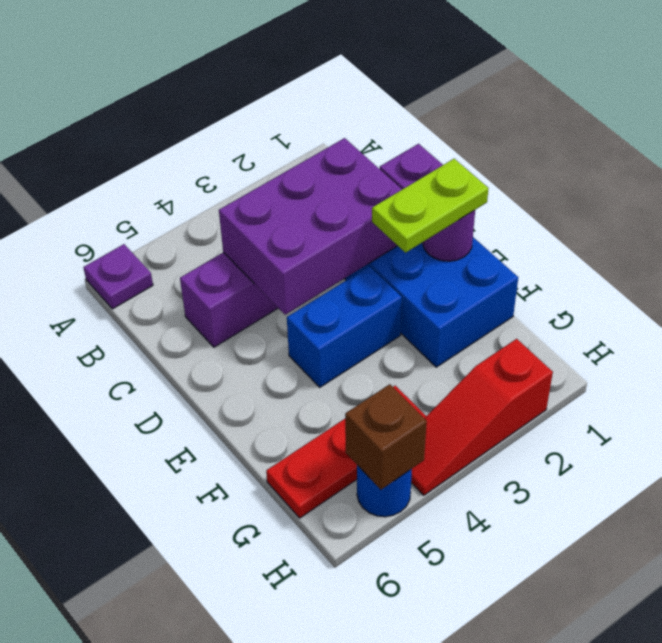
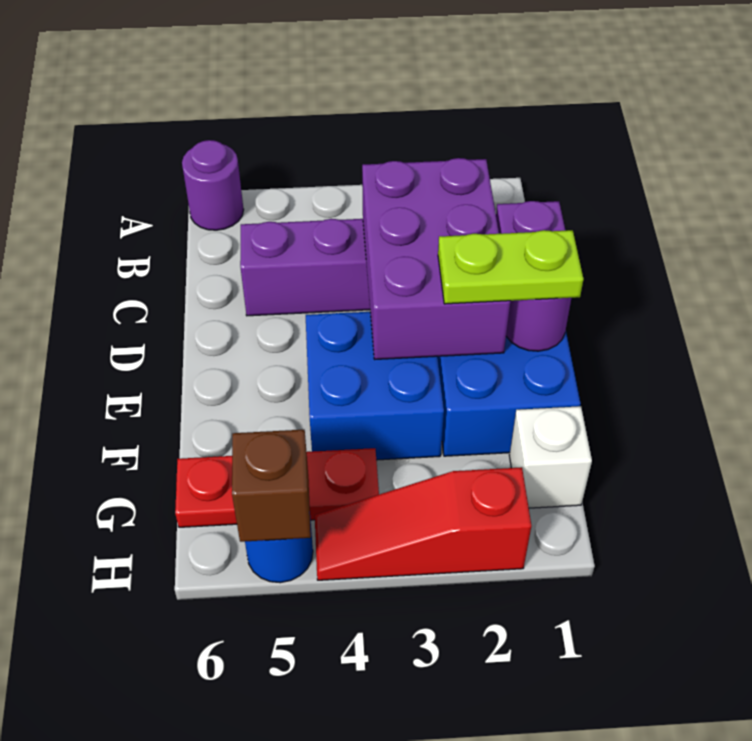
purple plate A6 level 1 -> purple round brick A6 level 1
purple brick C2:D4 level 2 -> purple brick C2:E3 level 2
blue brick E3:E4 level 1 -> blue brick E3:F4 level 1
none -> white brick G1 level 1

